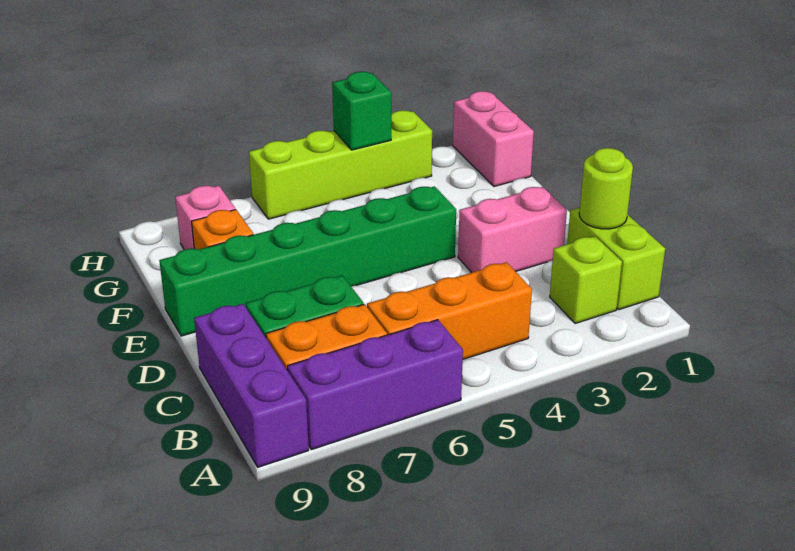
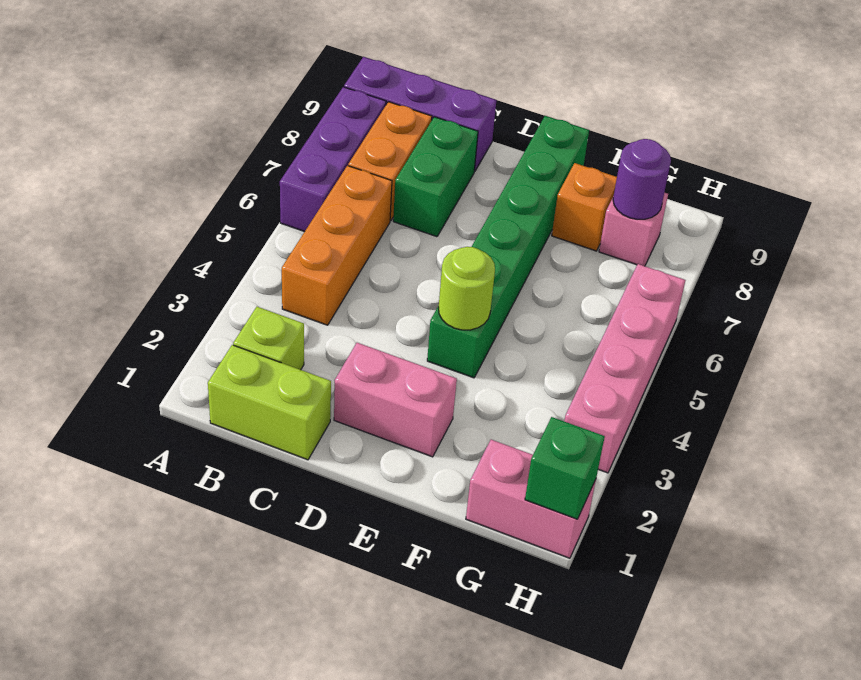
lime round brick C1 level 2 -> lime round brick E4 level 2
pink brick D2:D3 level 1 -> pink brick D2:E2 level 1
none -> purple round brick G8 level 2
lime brick H3:H6 level 1 -> pink brick H3:H6 level 1
green brick H4 level 2 -> green brick H1 level 2

